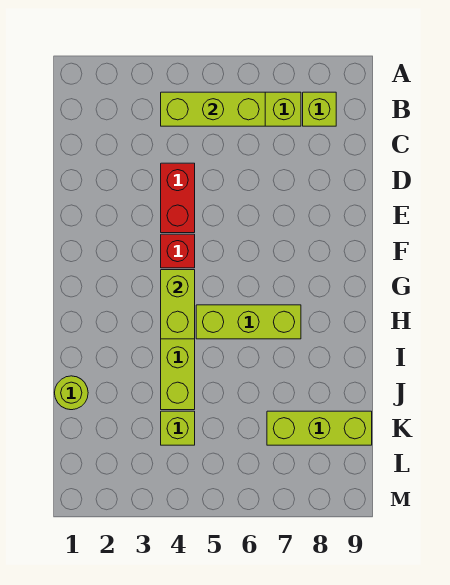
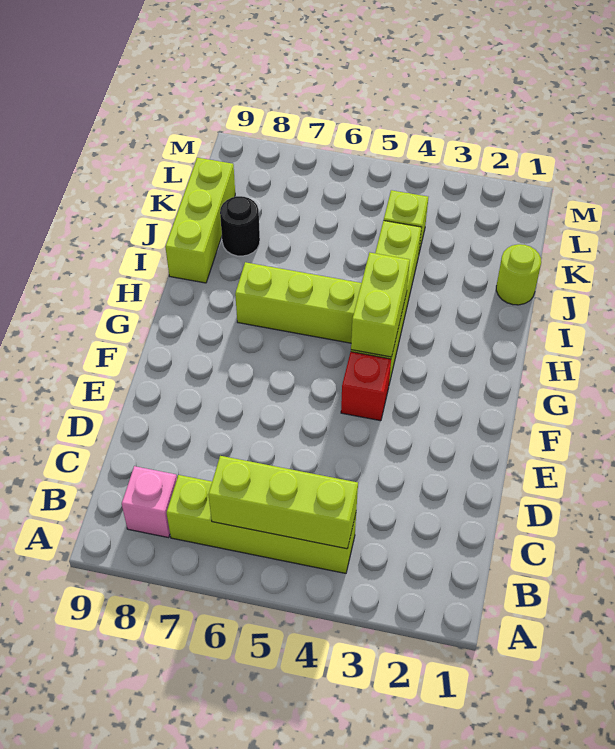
lime brick B8 level 1 -> pink brick B8 level 1
red brick D4:E4 level 1 -> none
none -> black round brick J8 level 1
lime brick K7:K9 level 1 -> lime brick I9:K9 level 1

